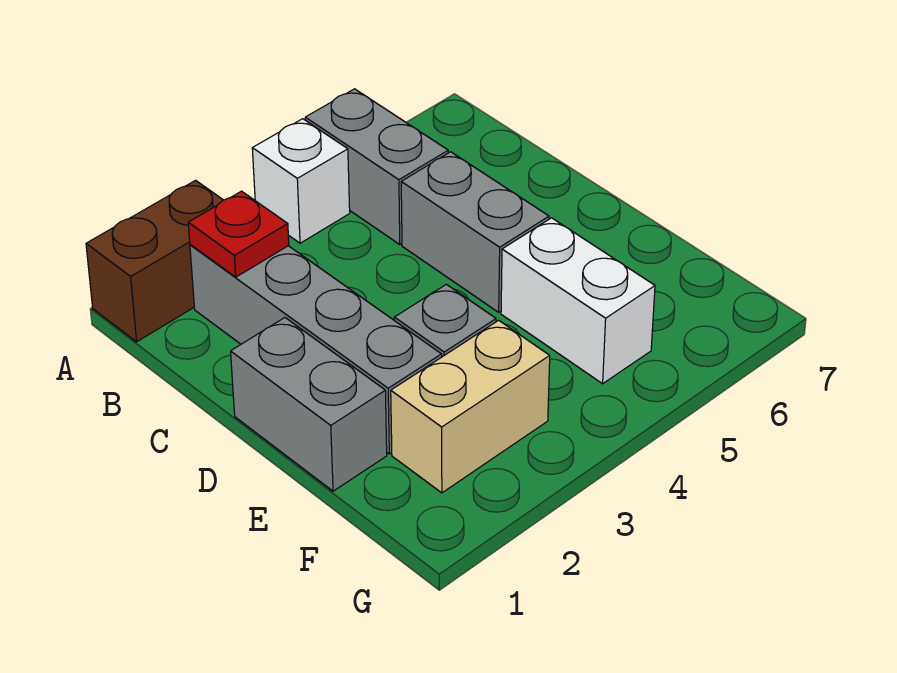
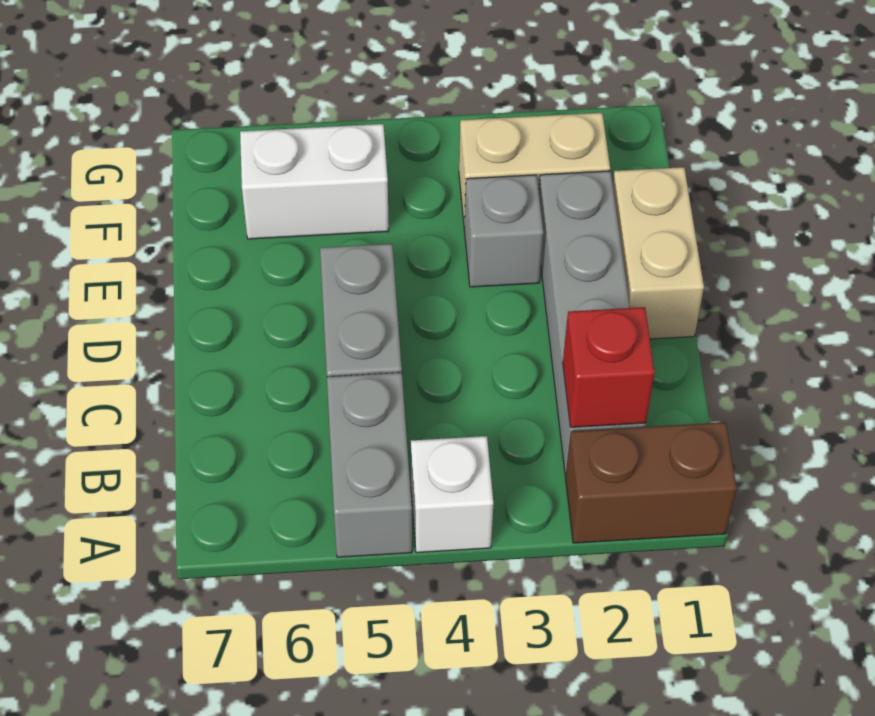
red plate B2 level 2 -> red brick B2 level 2
grey brick D1:E1 level 1 -> tan brick D1:E1 level 1
white brick E5:F5 level 1 -> white brick F5:F6 level 1

